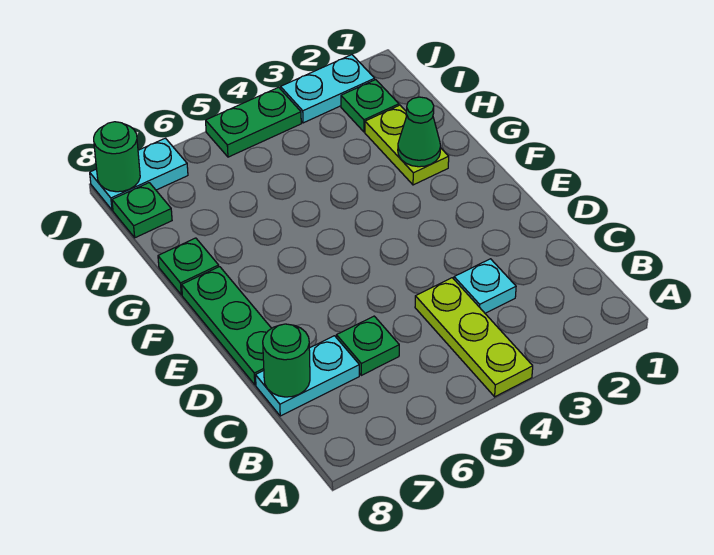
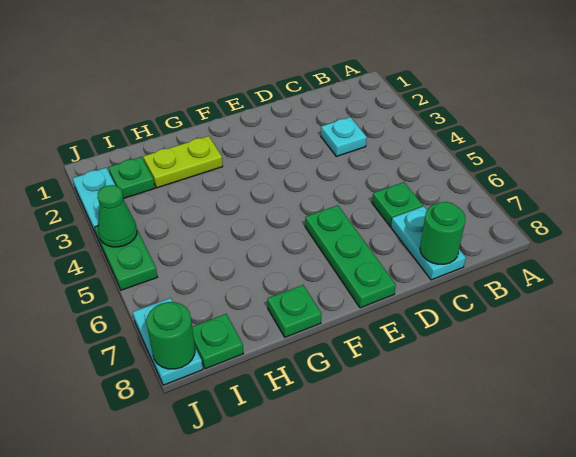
lime plate A4:C4 level 1 -> none
green plate D8:F8 level 1 -> green plate E6:E8 level 1
green cone G2 level 2 -> green cone J4 level 2

